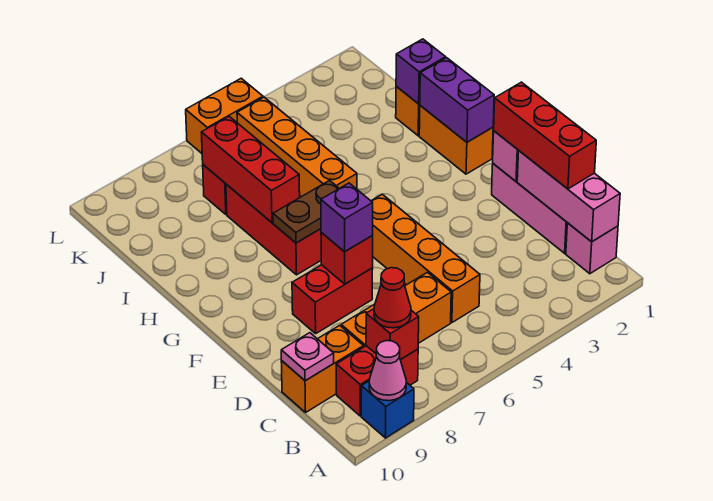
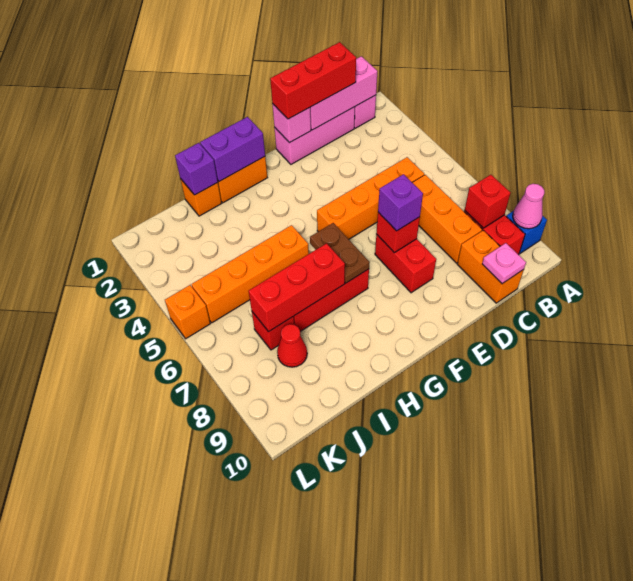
red cone B8 level 3 -> red cone J8 level 1
orange brick L5:L6 level 1 -> orange brick L5 level 1

